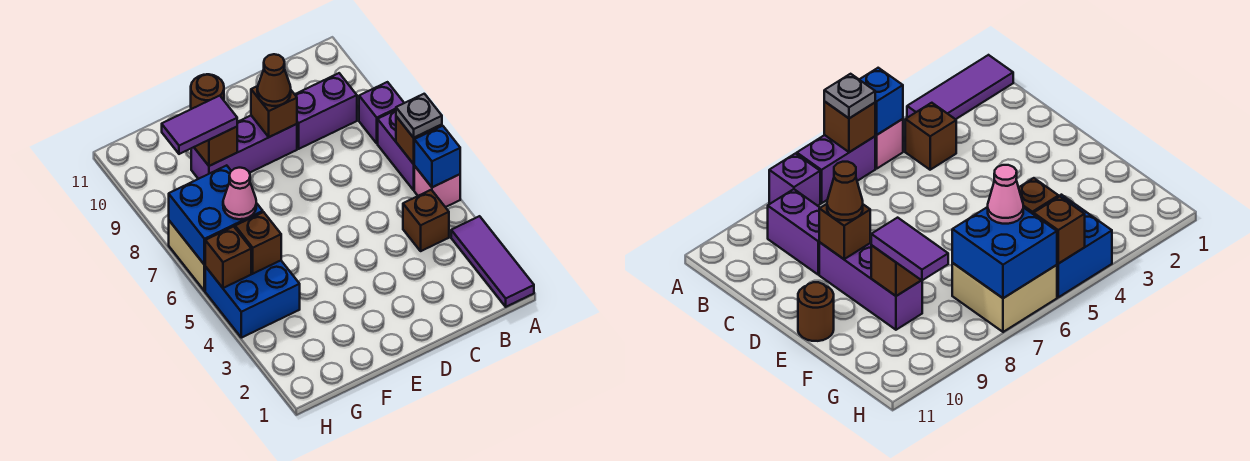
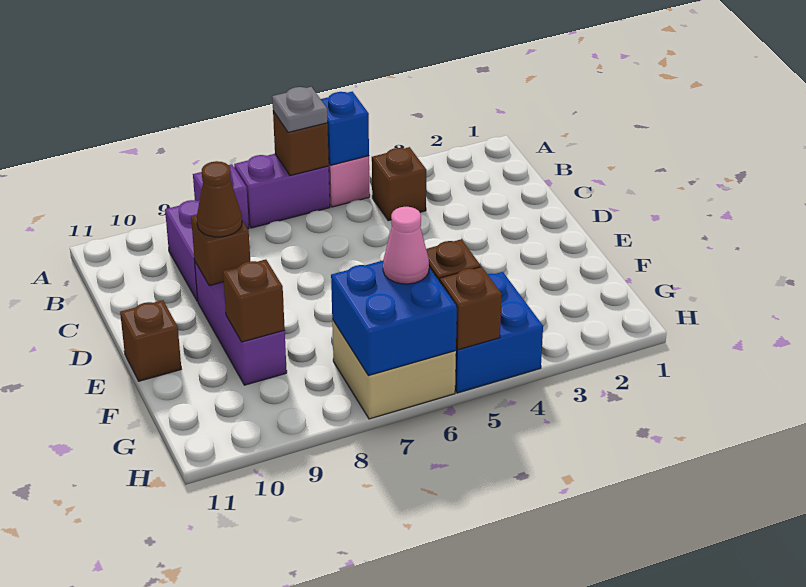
purple tile A1:A3 level 1 -> none
brown round brick E11 level 1 -> brown brick E11 level 1
purple tile F9:G9 level 3 -> none

